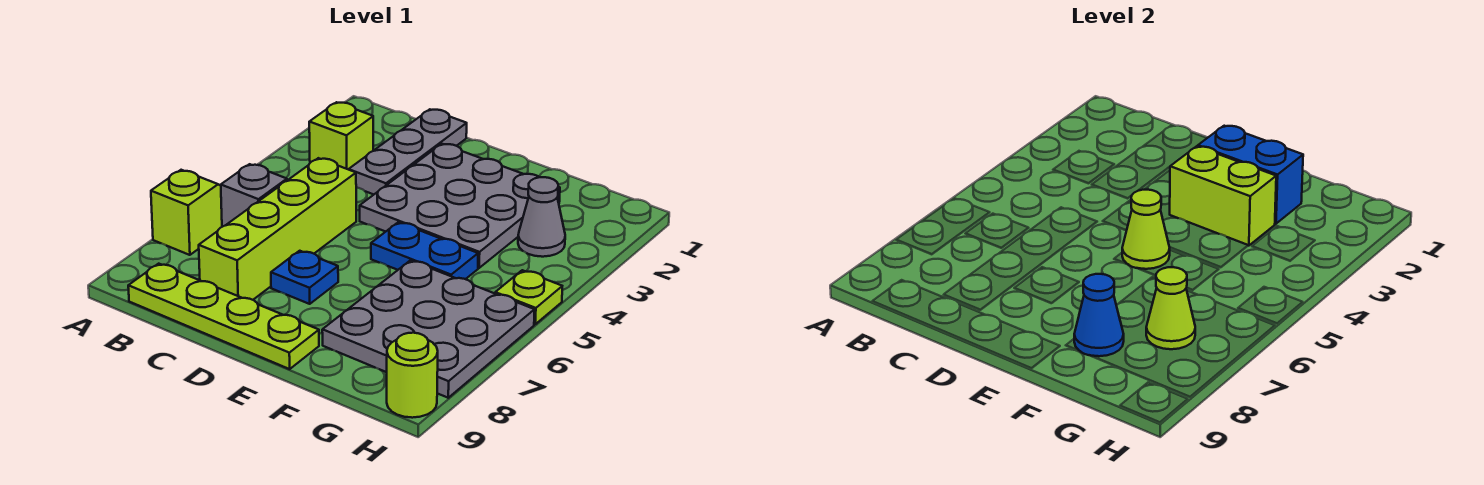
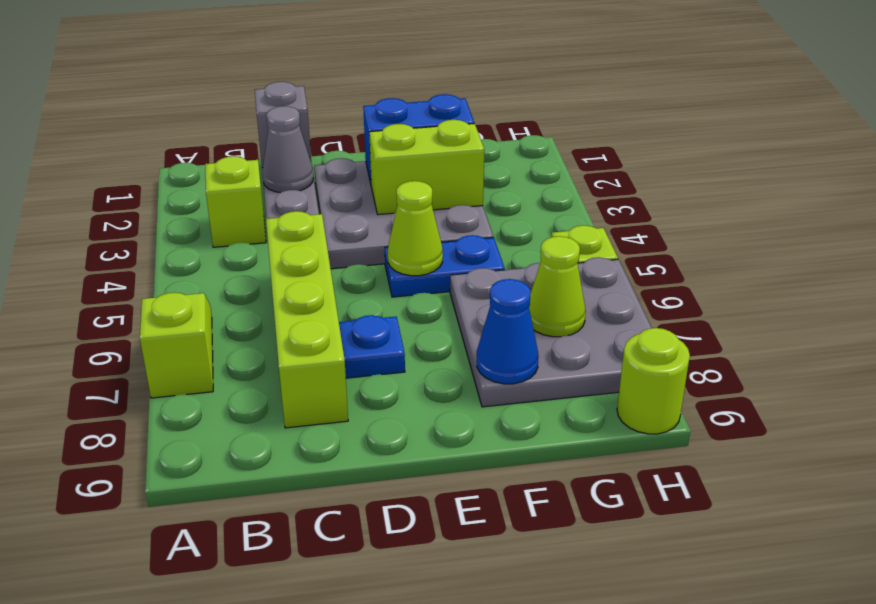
grey brick B6 level 1 -> grey brick C1 level 2
lime plate B9:E9 level 1 -> none
grey cone G3 level 1 -> grey cone C2 level 2

